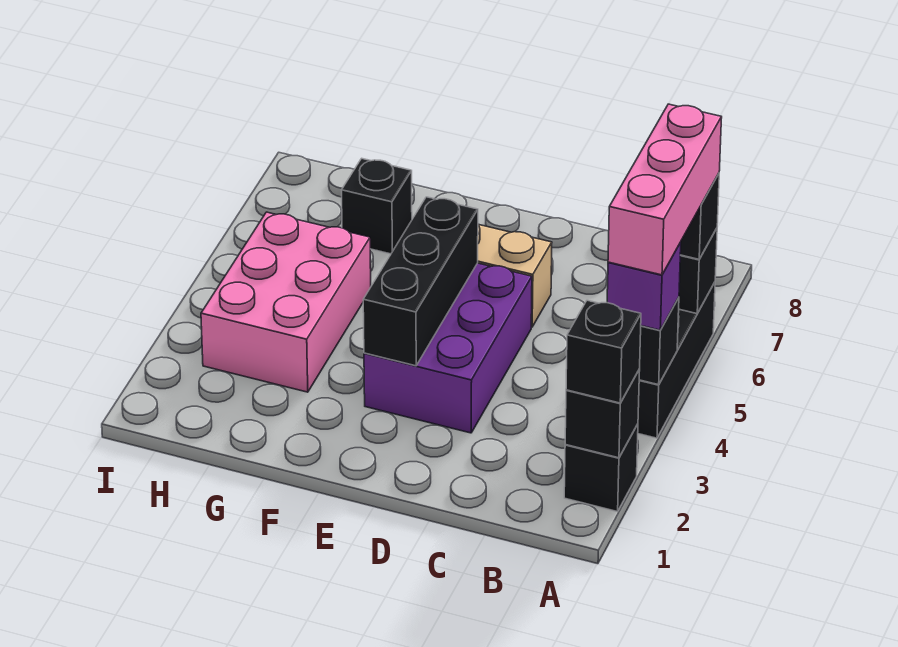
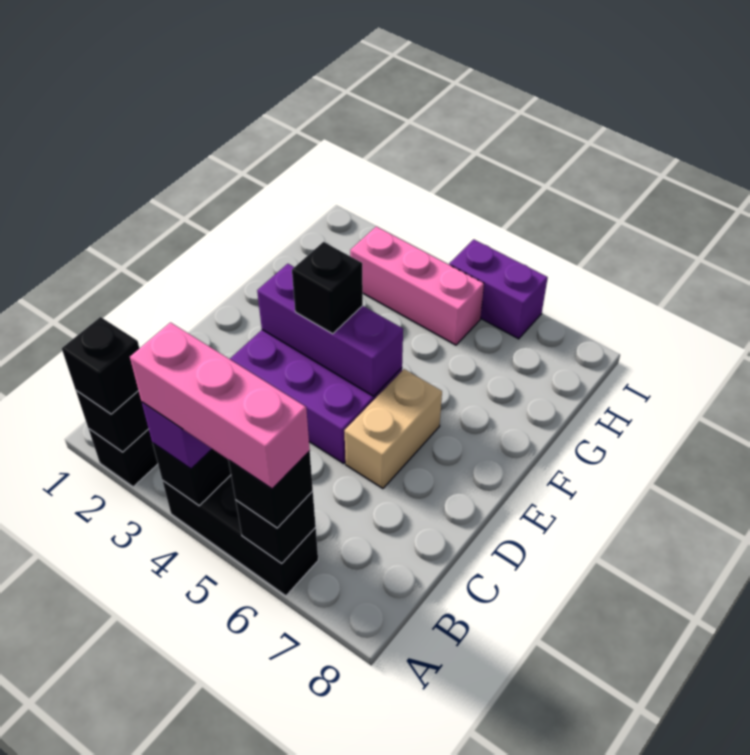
black brick E3:E5 level 2 -> purple brick E3:E5 level 2
pink brick G3:H5 level 1 -> pink brick H3:H5 level 1
black brick G7 level 1 -> black brick E4 level 3
none -> purple brick I5:I6 level 1

